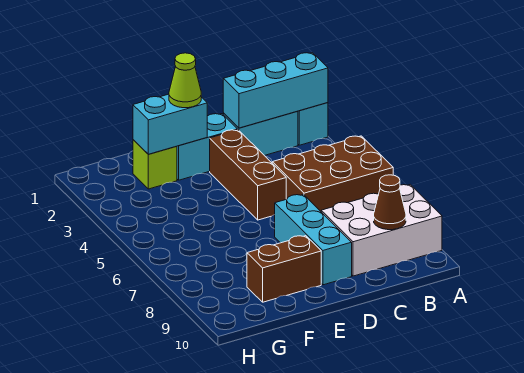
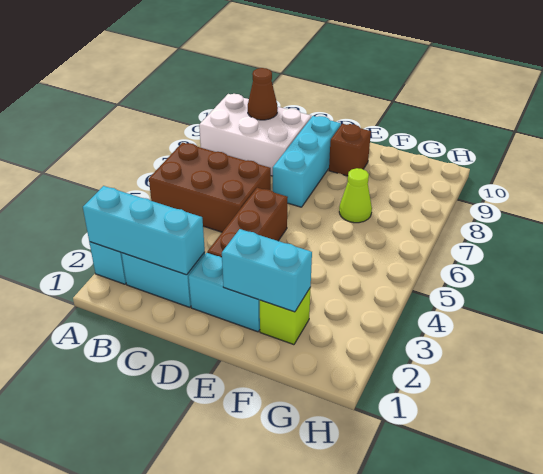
lime cone E2 level 3 -> lime cone F7 level 1
brown brick E9:F9 level 1 -> brown brick E9 level 1

